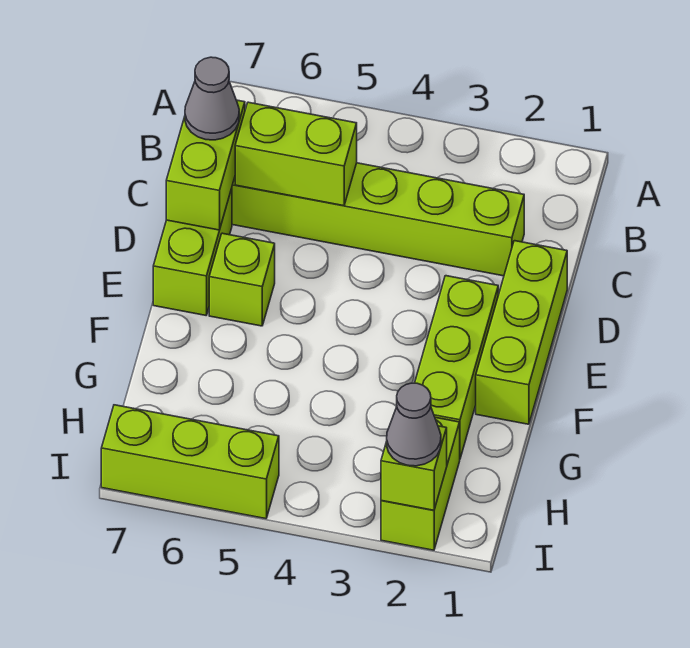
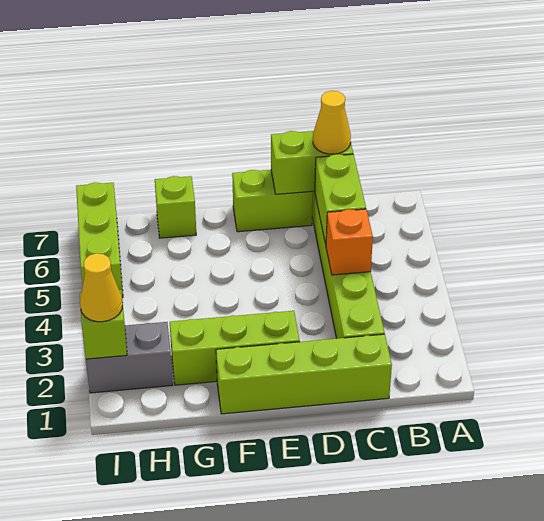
none -> orange brick C4 level 2
grey cone C7 level 3 -> yellow cone C7 level 3
lime brick D1:F1 level 1 -> lime brick C1:F1 level 1
lime brick E6 level 1 -> lime brick G7 level 1
lime brick H2:I2 level 1 -> grey brick H2:I2 level 1
grey cone I2 level 3 -> yellow cone I2 level 3

